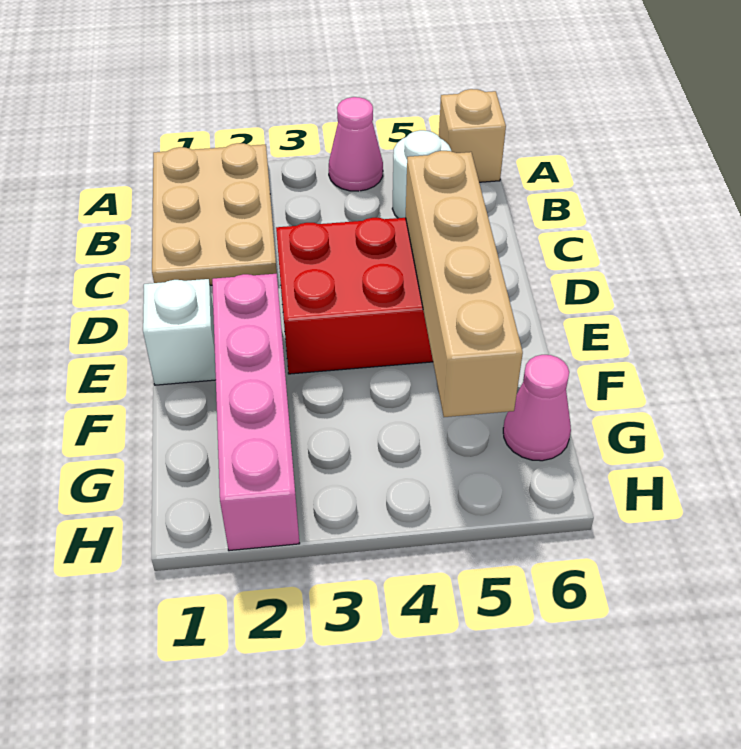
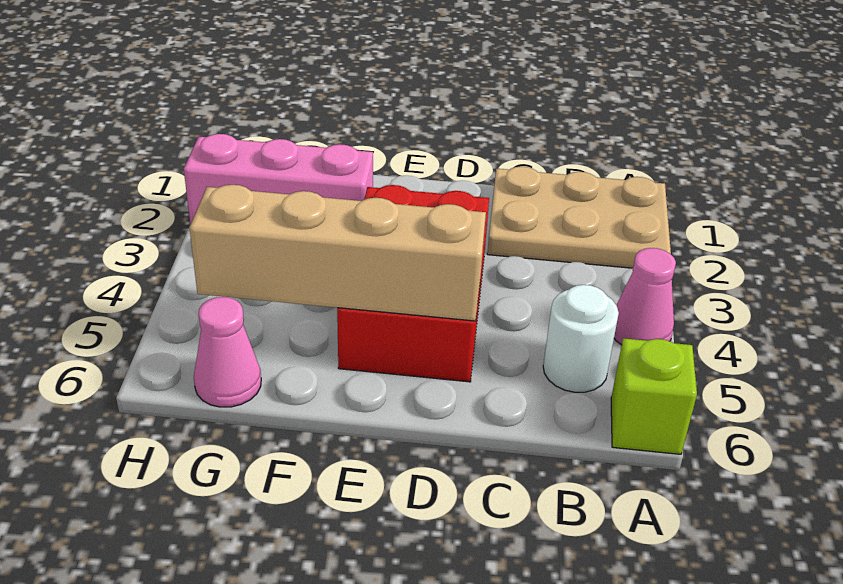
tan brick A6 level 1 -> lime brick A6 level 1
white brick E1 level 1 -> none
pink brick E2:H2 level 1 -> pink brick F2:H2 level 1

